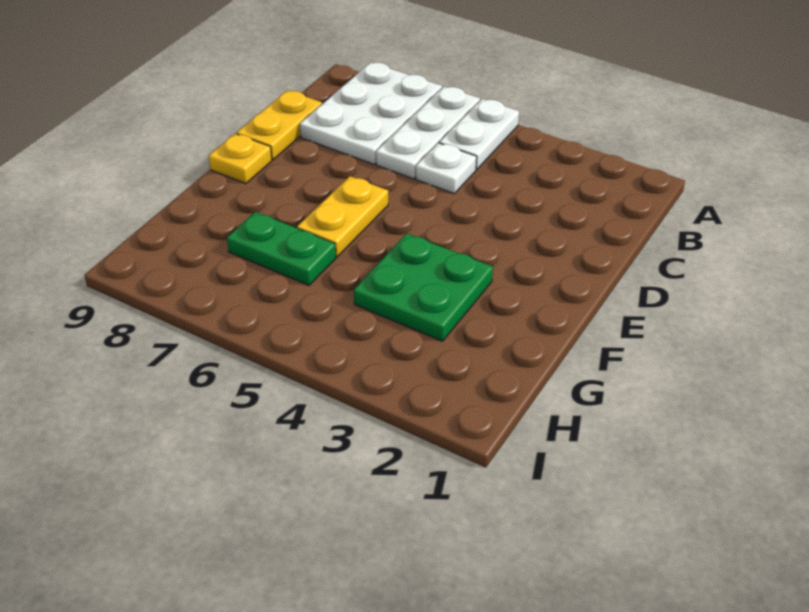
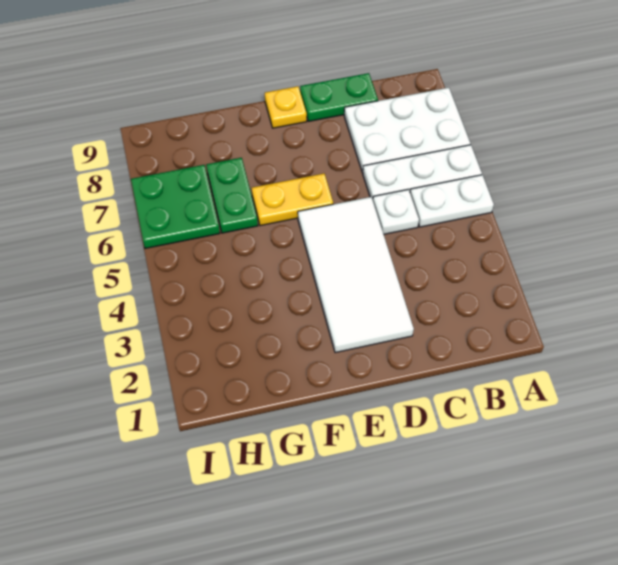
yellow plate C9:D9 level 1 -> green plate C9:D9 level 1
none -> white tile D2:E5 level 1
green plate F3:G4 level 1 -> green plate H6:I7 level 1

